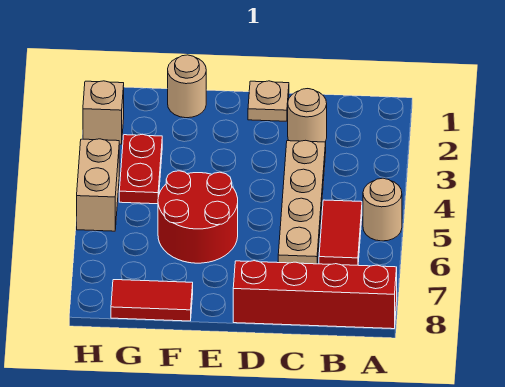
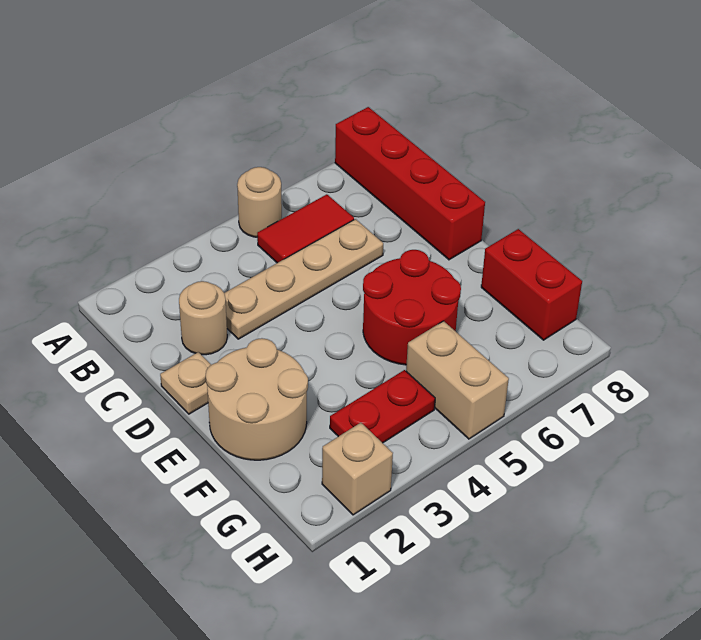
tan round brick F1 level 1 -> tan round brick E1:F2 level 1
red tile F8:G8 level 1 -> red brick F8:G8 level 1
tan brick H4:H5 level 1 -> tan brick G5:H5 level 1

